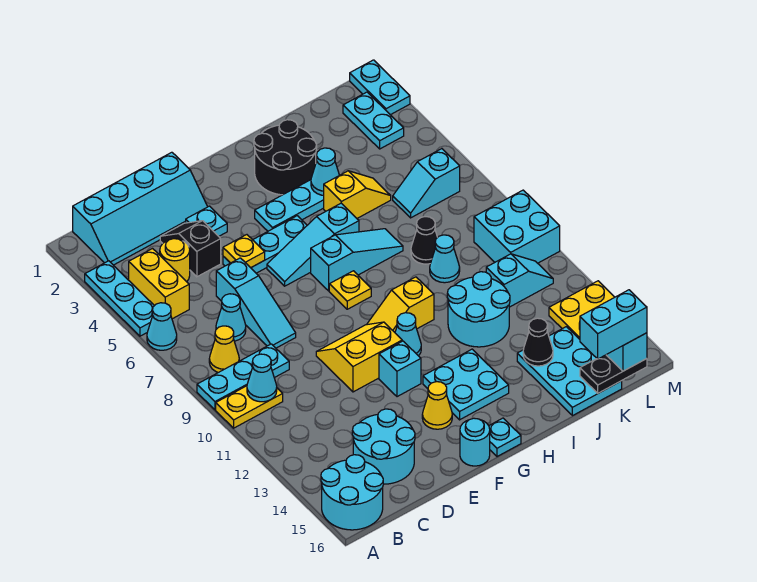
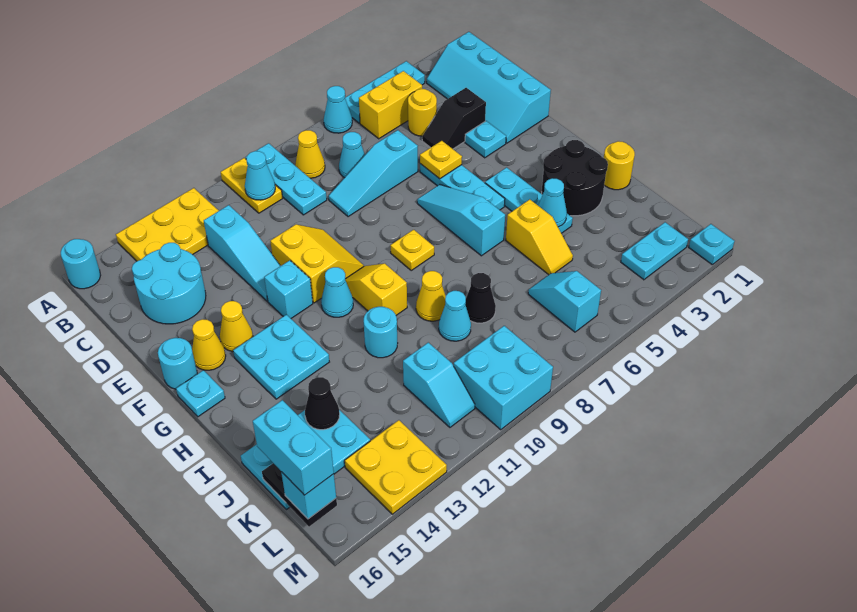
none -> yellow plate A12:B14 level 1
cyan round brick A15:B16 level 1 -> cyan round brick A16 level 1
black slope D3:D4 level 1 top 4 -> black slope D3:D4 level 1 top 3
none -> yellow cone F15 level 1
cyan slope G7:I7 level 1 top G -> cyan slope C12:E12 level 1 top C
none -> yellow round brick I1 level 1
none -> yellow cone I9 level 1
cyan round brick I11:J12 level 1 -> cyan round brick I11 level 1
cyan plate M1:M2 level 1 -> cyan plate M1 level 1

